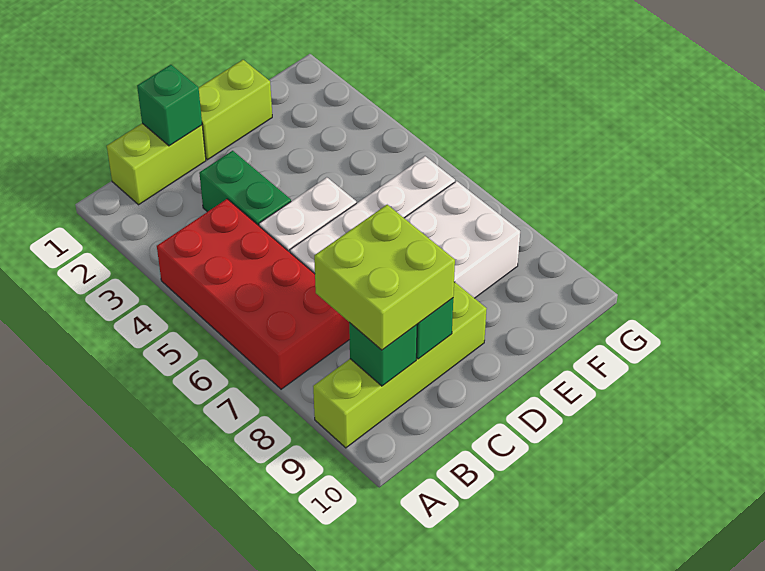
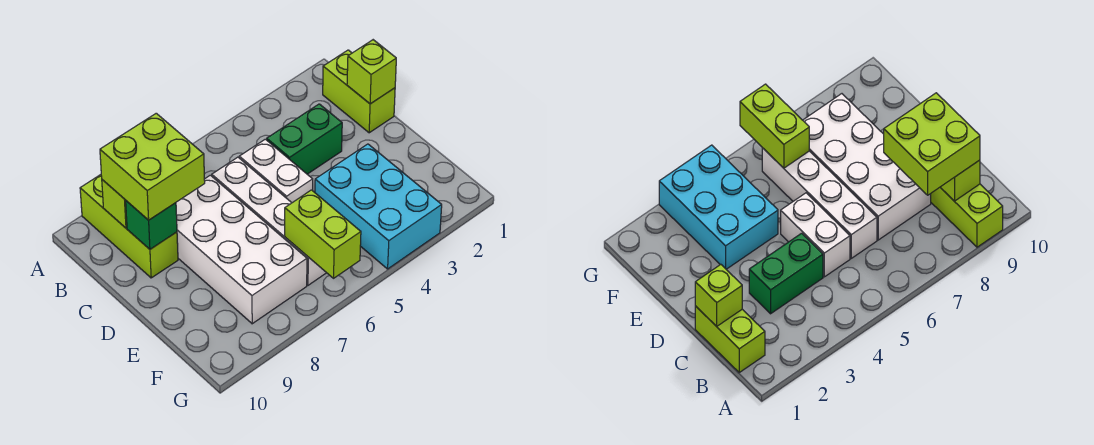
red brick A4:B7 level 1 -> none
lime brick A9:D9 level 1 -> lime brick A9:C9 level 1
green brick B9 level 2 -> lime brick B9 level 2
green brick C1 level 2 -> lime brick C1 level 2
lime brick D1:E1 level 1 -> lime brick F6:G6 level 2
none -> cyan brick E3:G4 level 1

